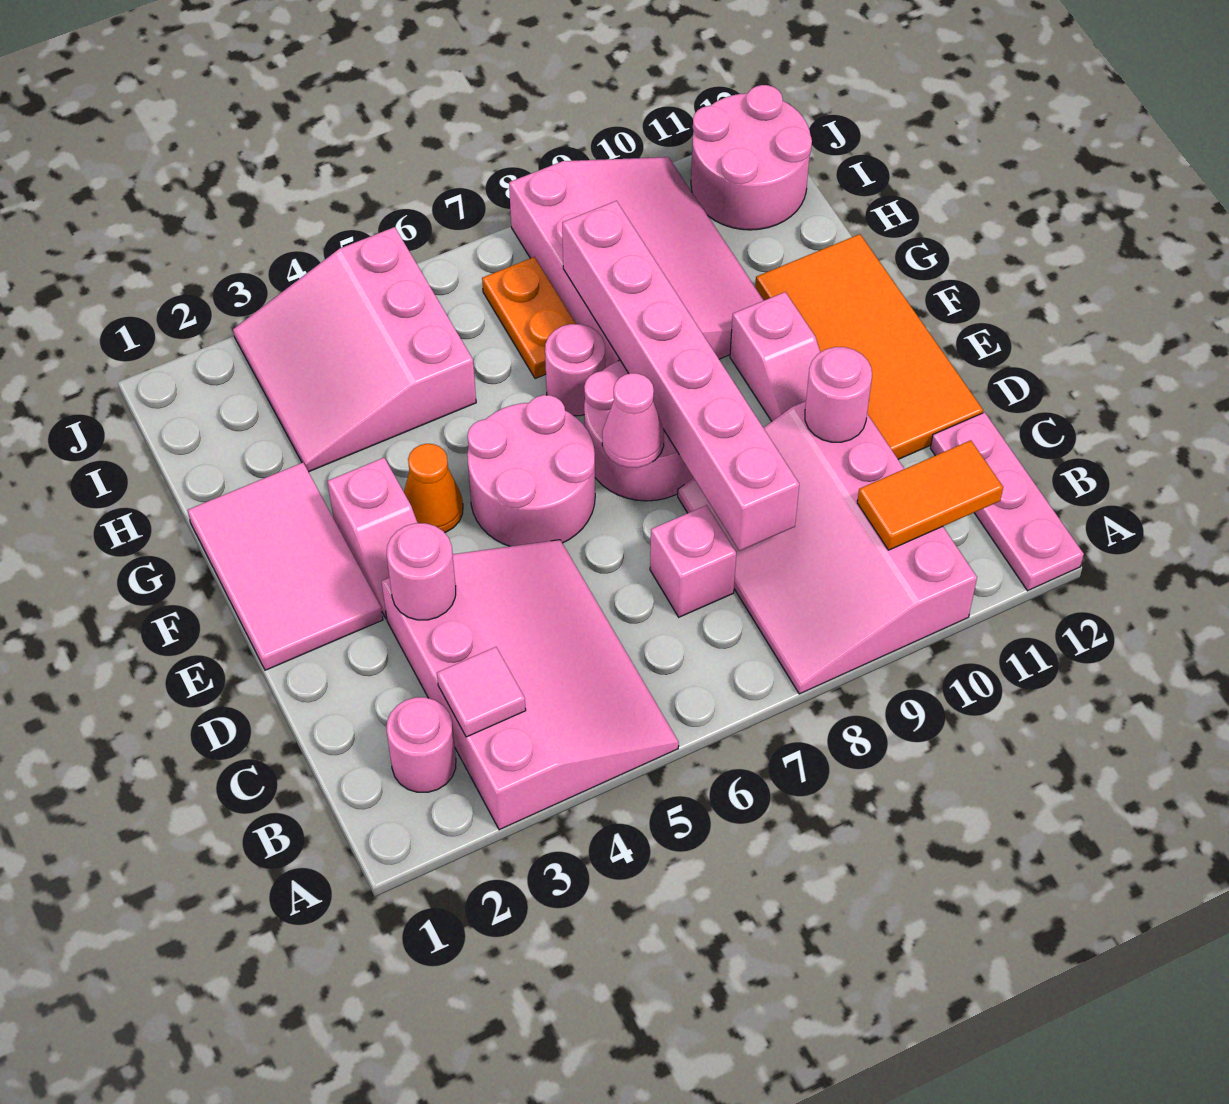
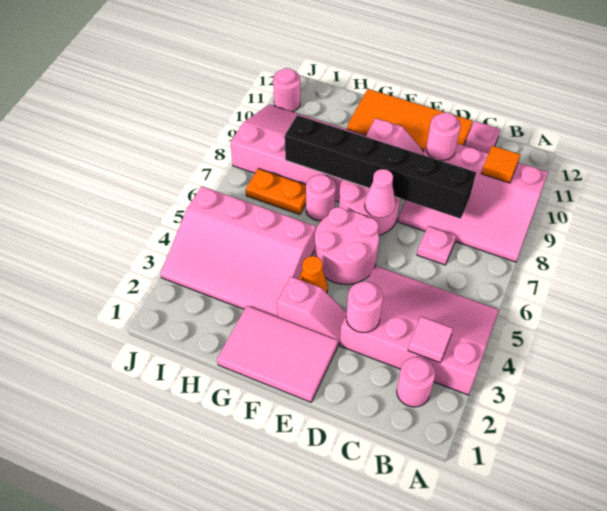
pink plate A12:C12 level 1 -> pink plate C12 level 1
orange tile B10:B11 level 2 -> orange tile B10 level 2
pink brick C7 level 1 -> pink plate C7 level 1
pink brick C8:H8 level 2 -> black brick C8:H8 level 2
pink slope H3:J5 level 1 top 5 -> pink slope G3:J5 level 1 top 5
pink round brick I11:J12 level 1 -> pink round brick J11 level 1

